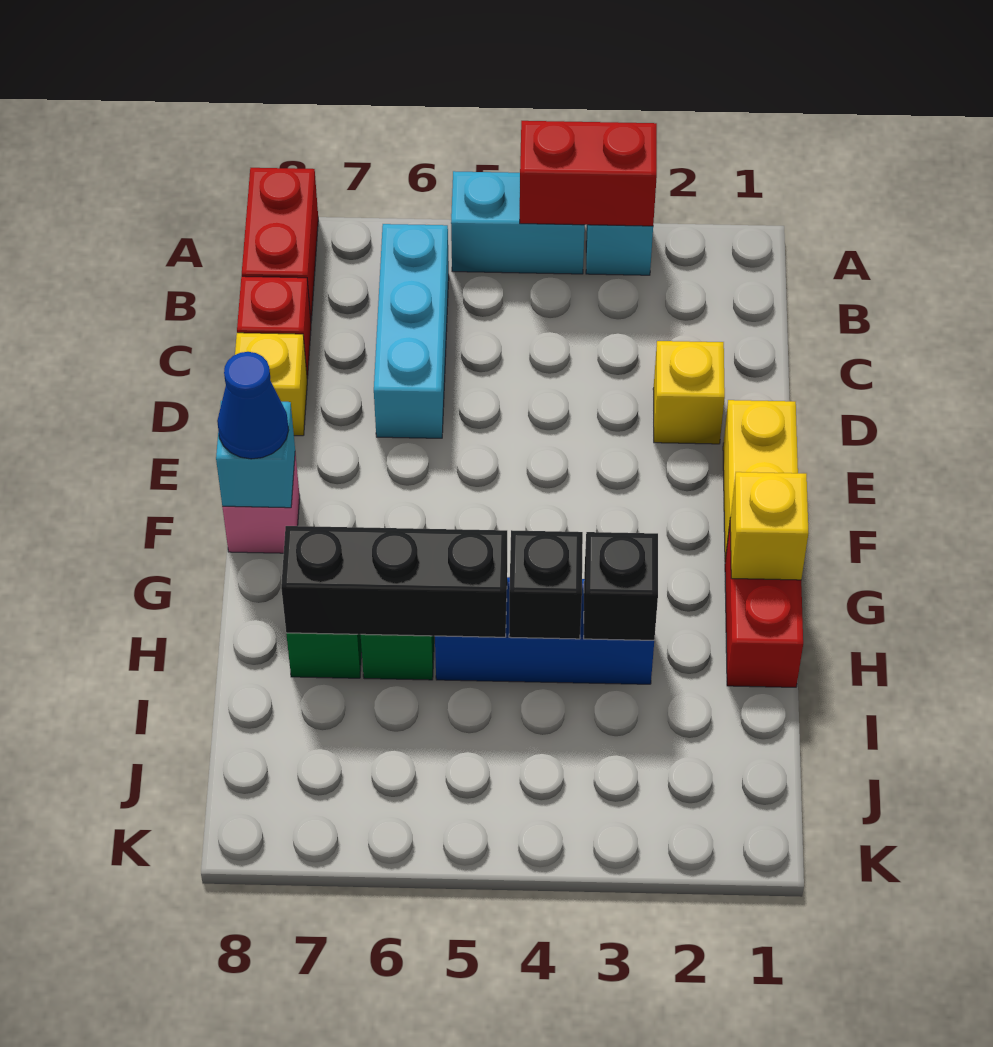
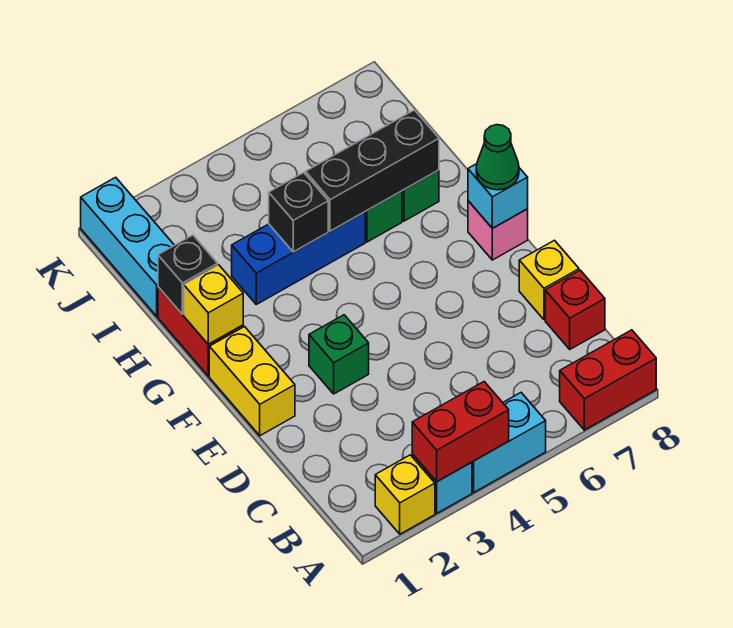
red brick A8:B8 level 1 -> red brick A7:A8 level 1
cyan brick B6:D6 level 1 -> cyan brick I1:K1 level 1
yellow brick D2 level 1 -> yellow brick A2 level 1
none -> green brick E3 level 1
blue cone F8 level 3 -> green cone F8 level 3
black brick H3 level 2 -> black brick H1 level 2

